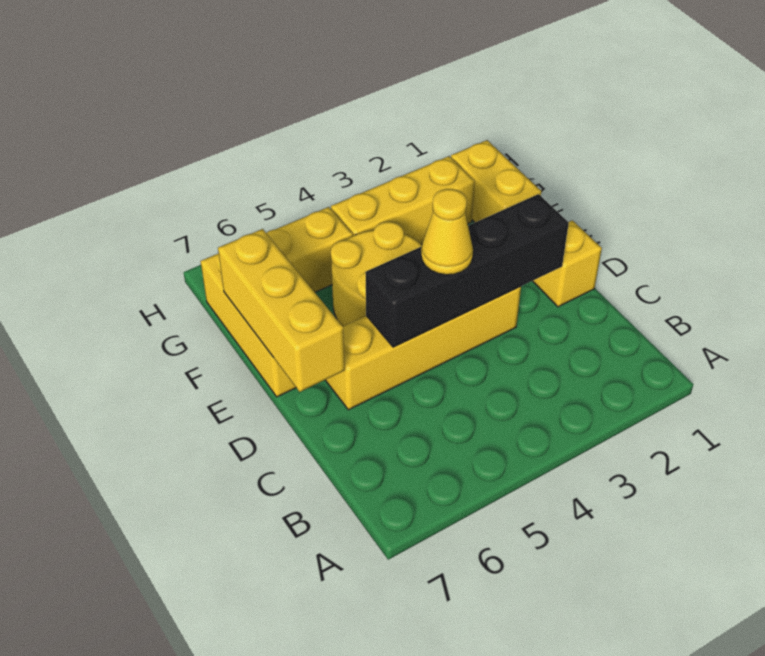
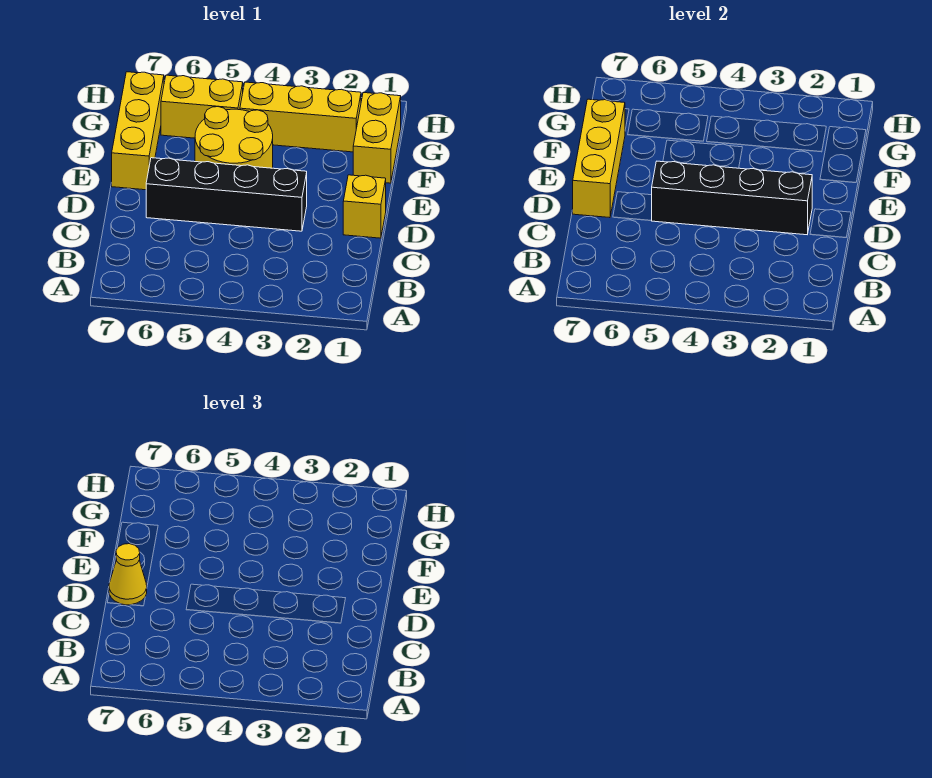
yellow brick D3:D6 level 1 -> black brick D3:D6 level 1
yellow cone D4 level 3 -> yellow cone D7 level 3

